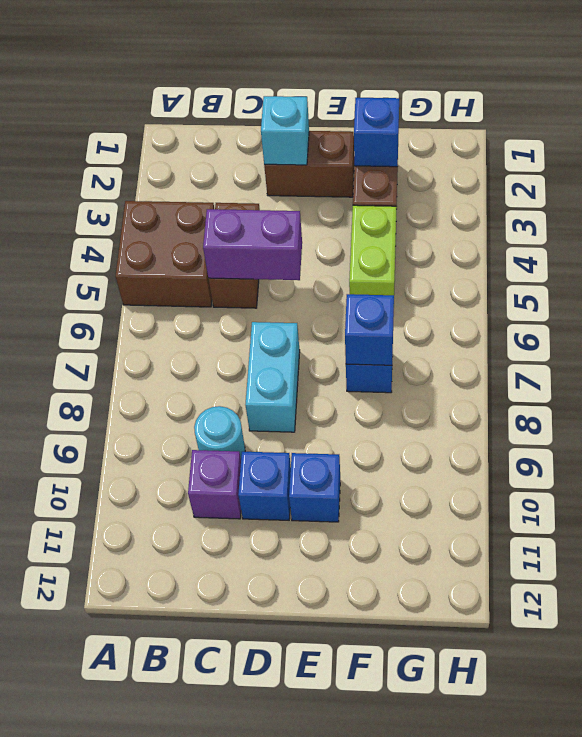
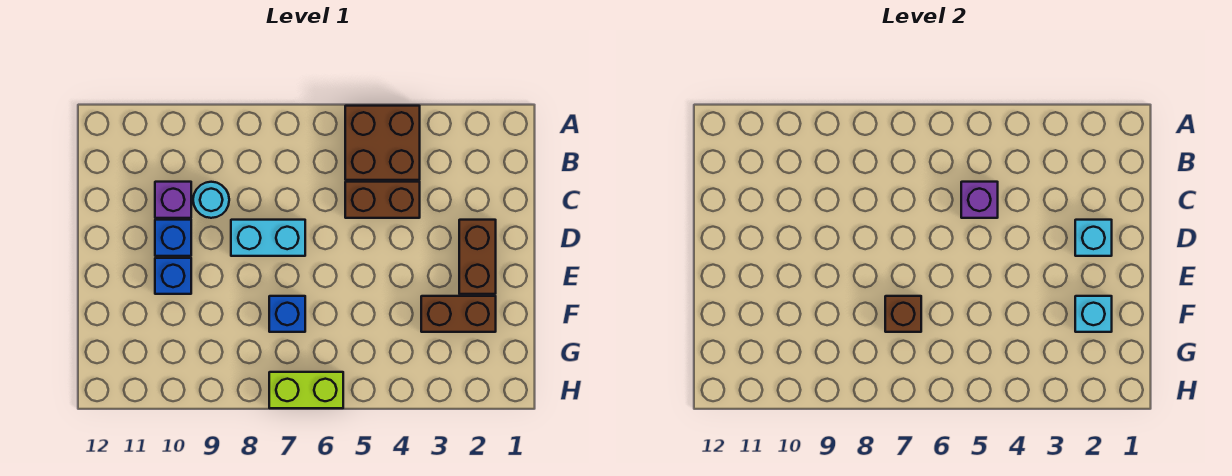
purple brick C5:D5 level 2 -> purple brick C5 level 2
blue brick F2 level 2 -> cyan brick F2 level 2
lime brick F4:F5 level 1 -> lime brick H6:H7 level 1
blue brick F7 level 2 -> brown brick F7 level 2

